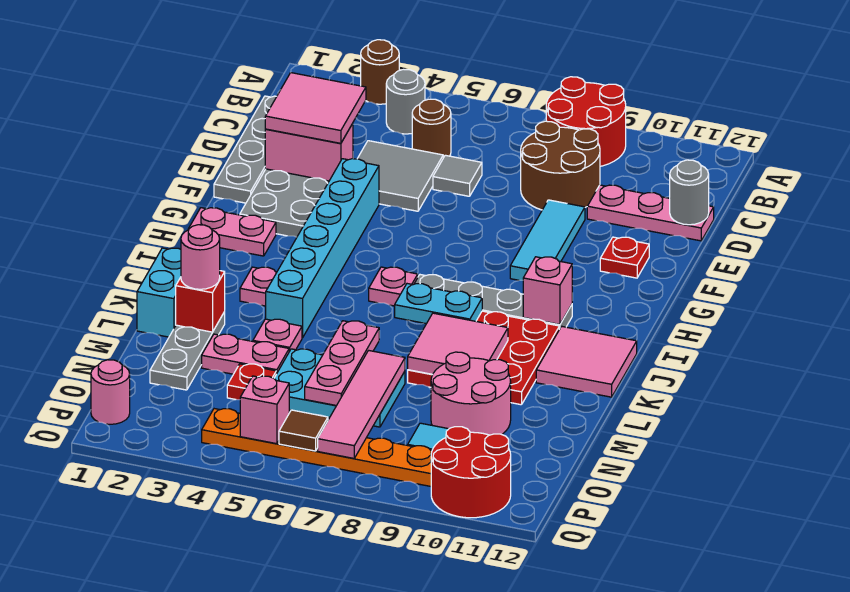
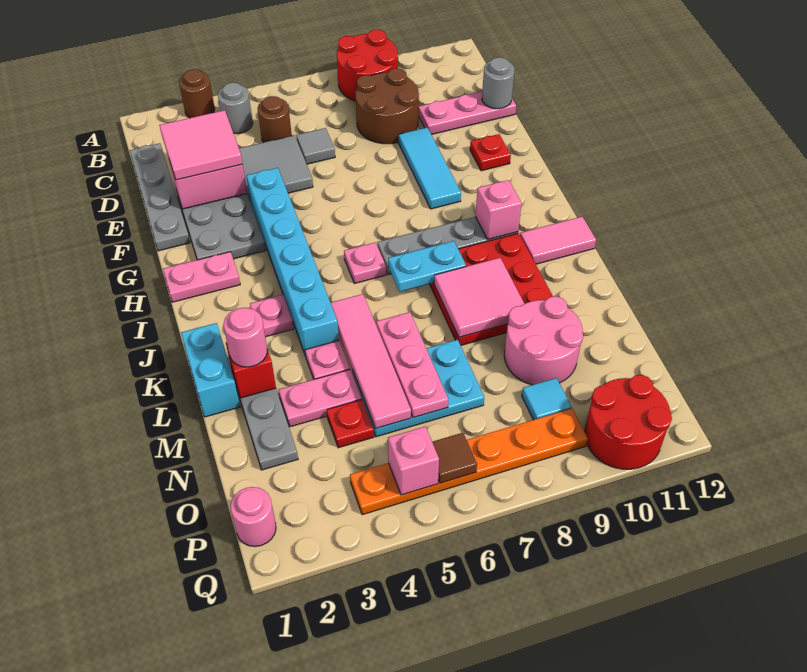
pink tile J11:K12 level 1 -> pink tile J11:J12 level 1
pink tile M7:P7 level 2 -> pink tile K5:N5 level 2

